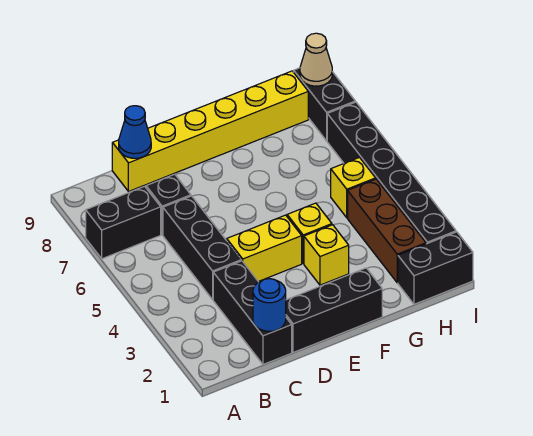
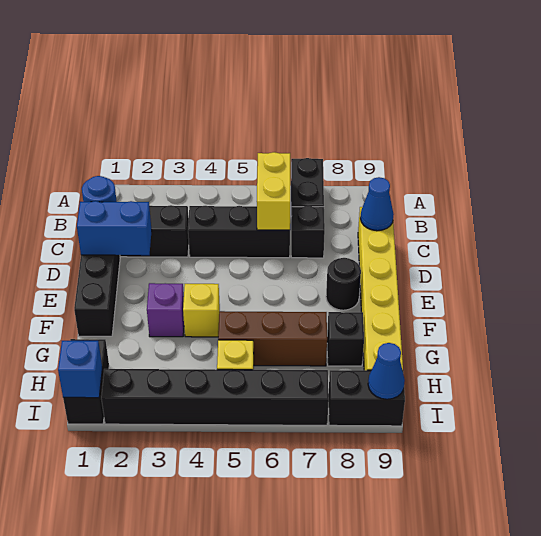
none -> blue brick D1:D2 level 2
yellow brick D4:E4 level 1 -> yellow brick B6:C6 level 2
none -> black round brick E8 level 1
yellow brick F3 level 1 -> purple brick F3 level 1
none -> black brick G8 level 1
brown brick H2:H4 level 1 -> brown brick G5:G7 level 1
none -> blue brick I1 level 2
tan cone I9 level 2 -> blue cone I9 level 2

